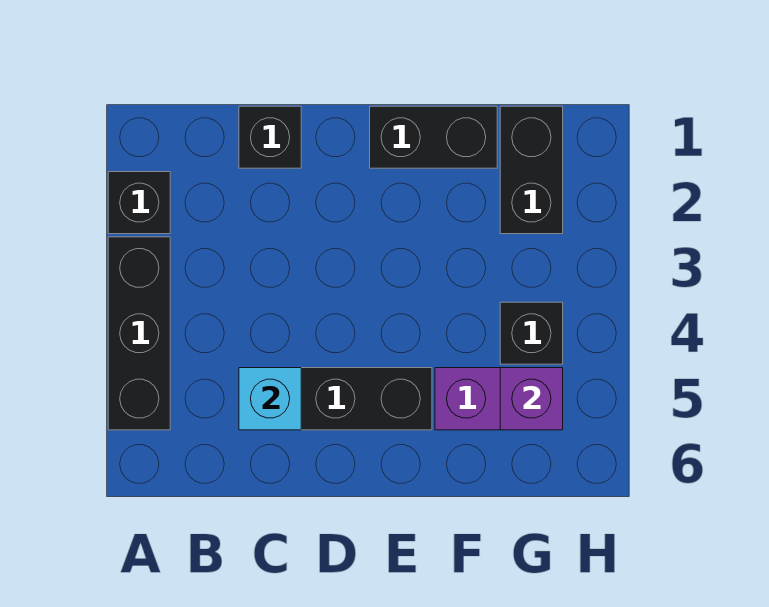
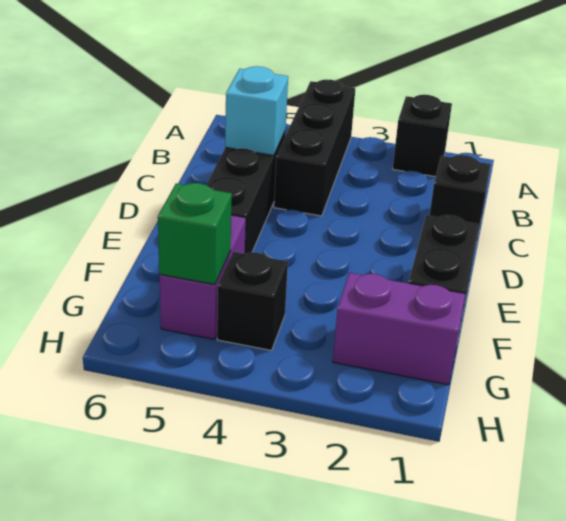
black brick A3:A5 level 1 -> black brick A4:C4 level 1
black brick G1:G2 level 1 -> purple brick G1:G2 level 1
purple brick G5 level 2 -> green brick G5 level 2

